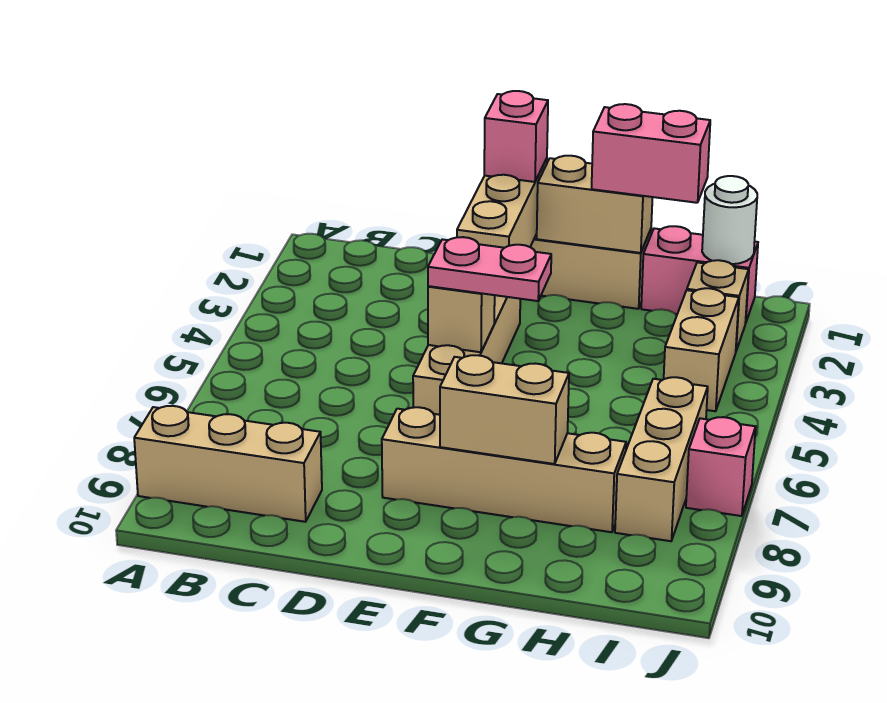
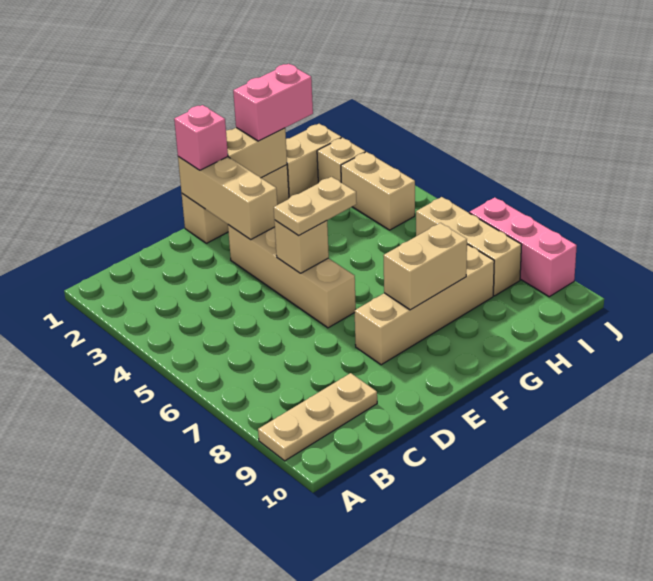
tan brick A9:C9 level 1 -> tan plate A9:C9 level 1
pink plate E5:F5 level 3 -> tan plate E5:F5 level 3
pink brick H1:I1 level 1 -> tan brick H1:I1 level 1
white round brick I1 level 2 -> none
pink brick J7 level 1 -> pink brick J7:J9 level 1

